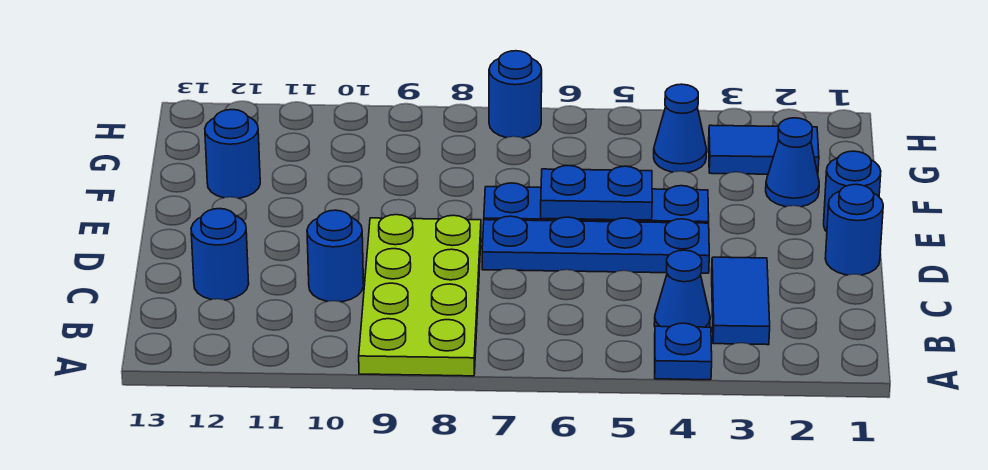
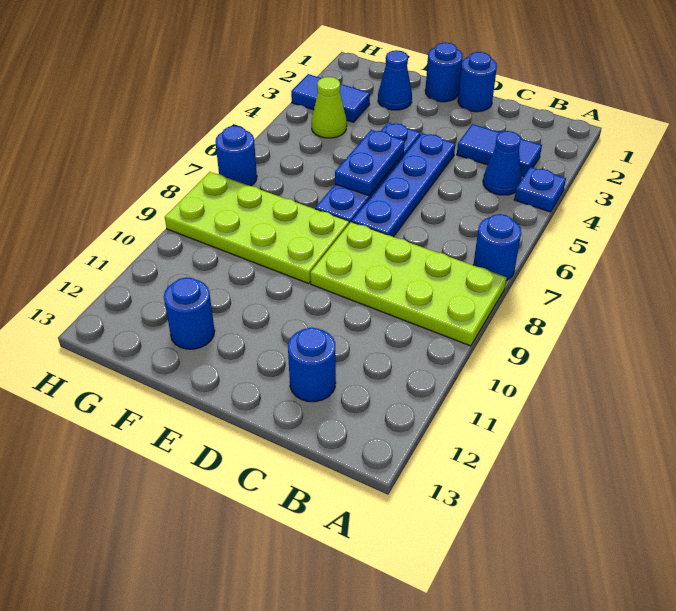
blue round brick C10 level 1 -> blue round brick A7 level 1
none -> lime plate E8:H9 level 1
blue tile G2:G3 level 1 -> blue tile G3:H3 level 1
blue cone G4 level 1 -> lime cone G4 level 1

